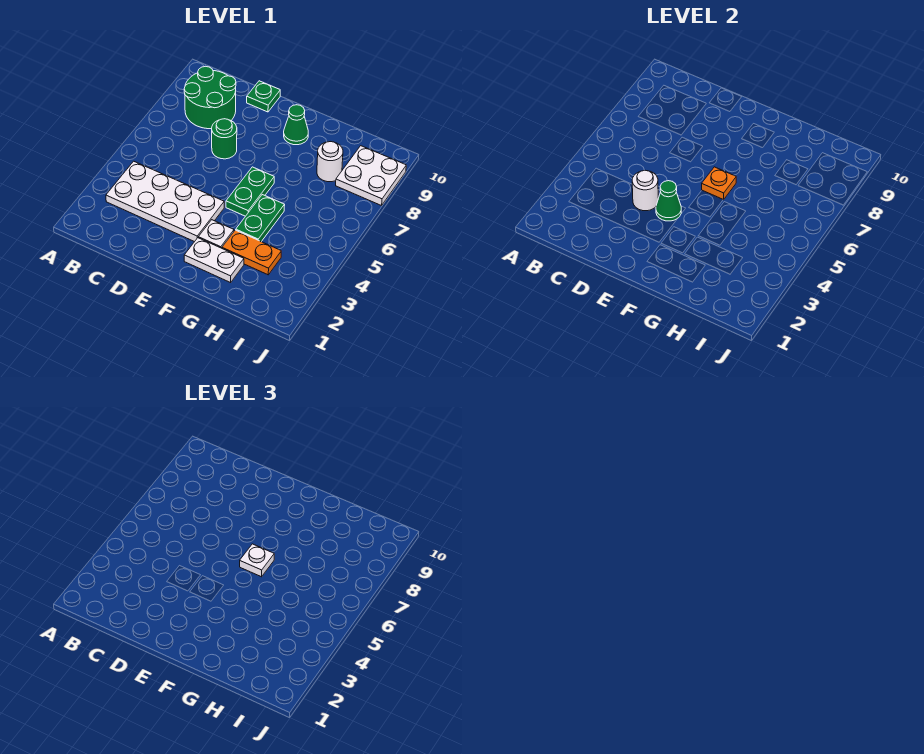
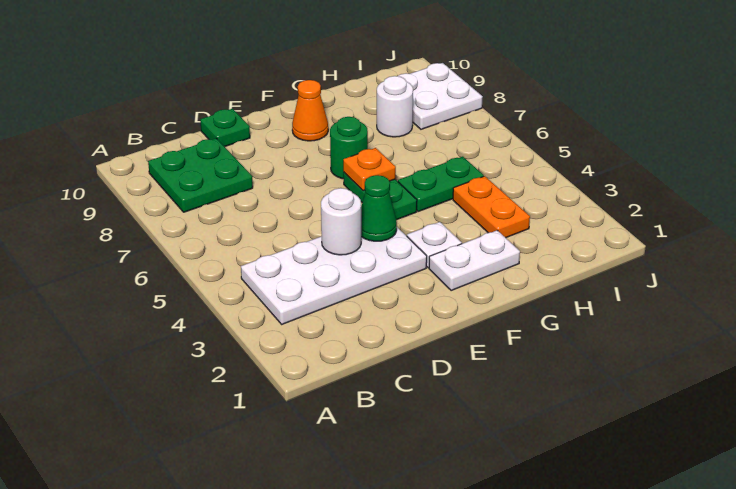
green round brick B8:C9 level 1 -> green plate B8:C9 level 1
green round brick D7 level 1 -> green round brick F7 level 1
white plate F6 level 3 -> none
green cone F9 level 1 -> orange cone F9 level 1
orange plate G3:H3 level 1 -> orange plate H3:H4 level 1
green plate G4:G5 level 1 -> green plate G5:H5 level 1

